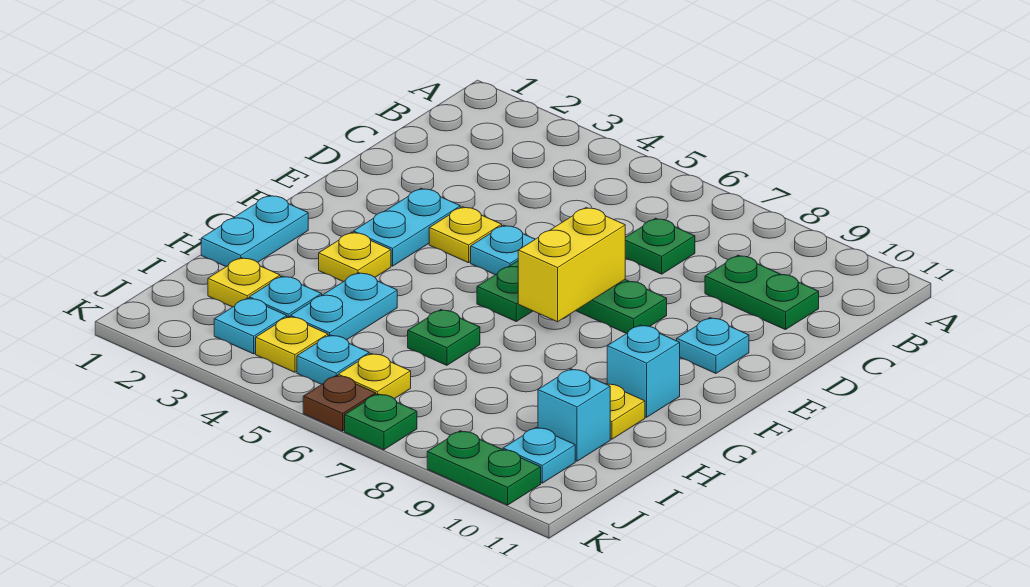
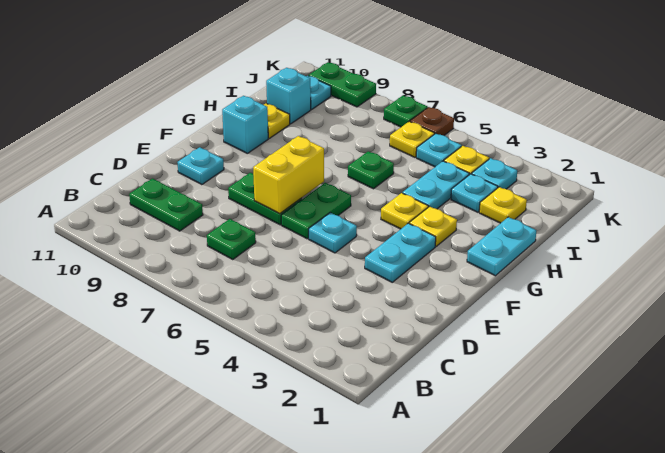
yellow plate E4 level 1 -> yellow plate G4 level 1

